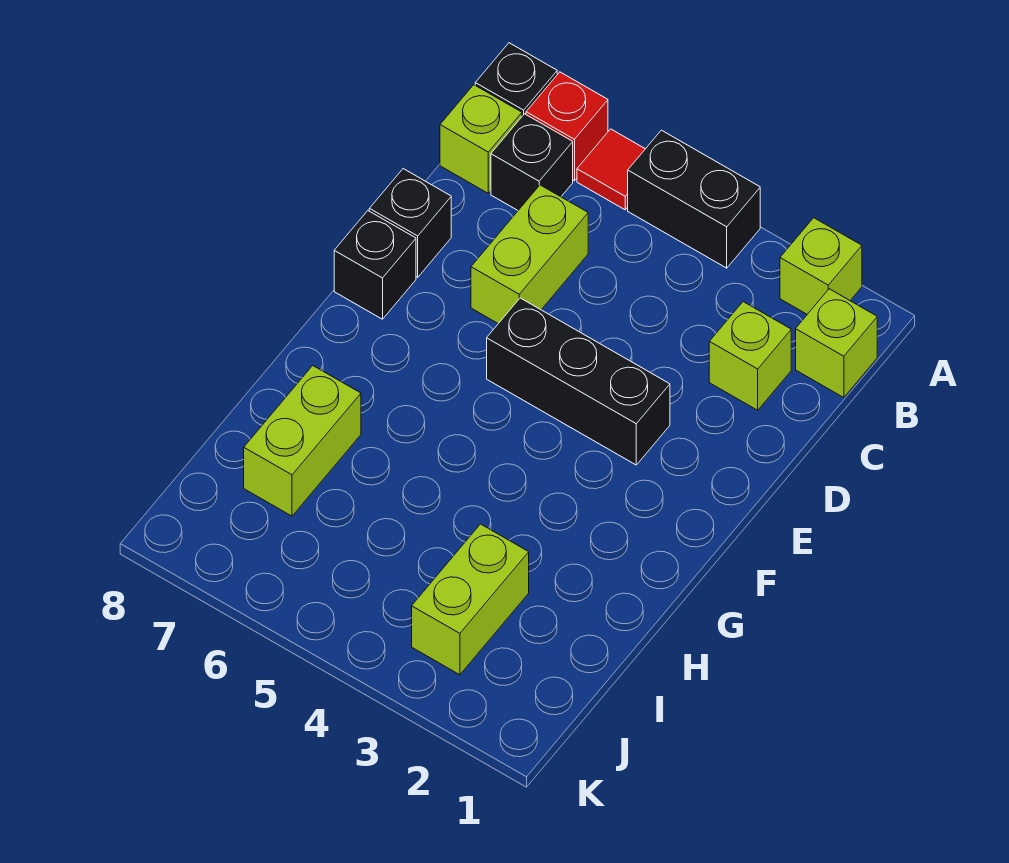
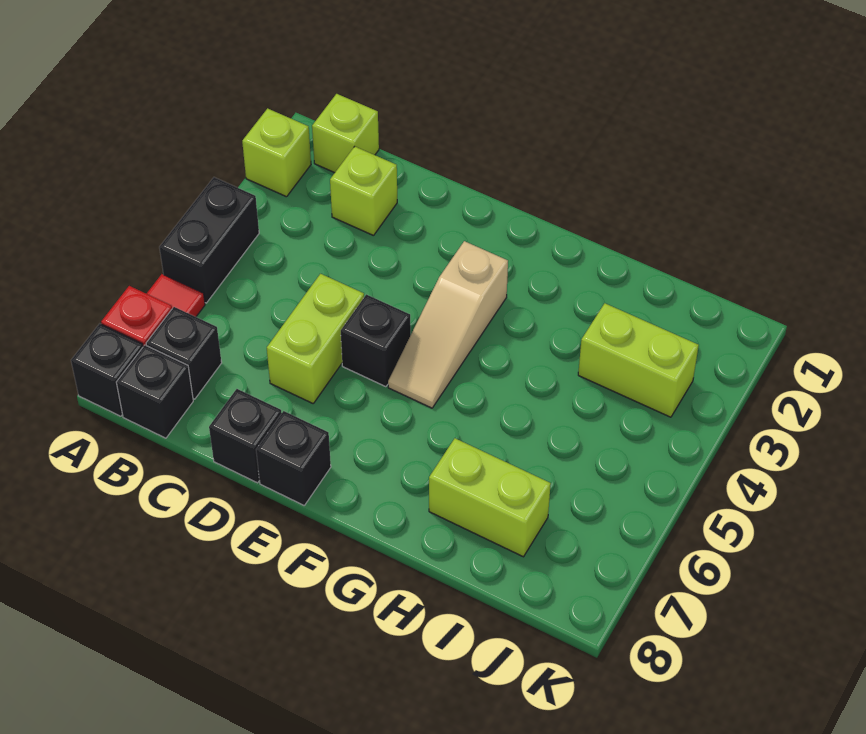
lime brick B8 level 1 -> black brick B8 level 1
lime brick C6:D6 level 1 -> lime brick D5:D6 level 1
black brick E3:E5 level 1 -> black brick E5 level 1
none -> tan slope F3:F5 level 1 top 3

